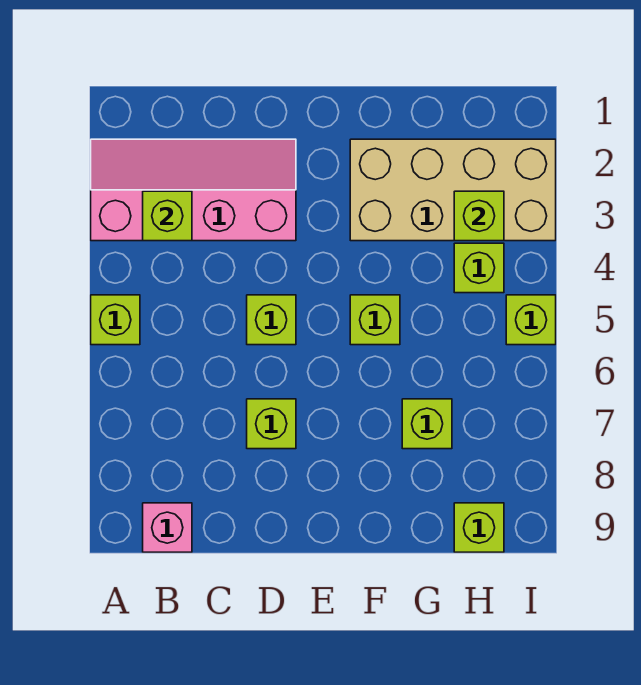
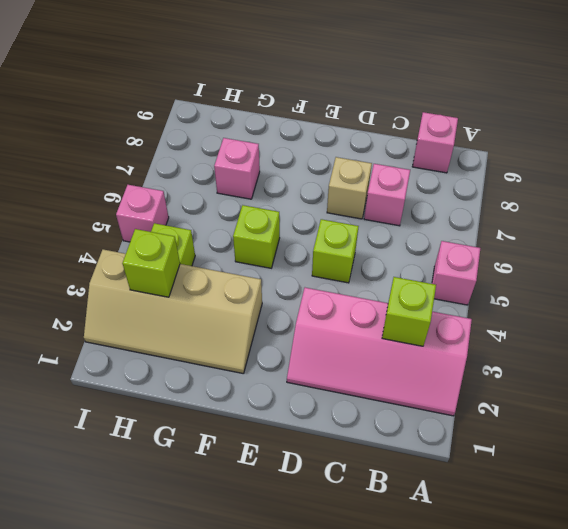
lime brick A5 level 1 -> pink brick A5 level 1
none -> pink brick C7 level 1
lime brick D7 level 1 -> tan brick D7 level 1
tan brick F2:I3 level 1 -> tan slope F2:I3 level 1 top 3
lime brick G7 level 1 -> pink brick G7 level 1
lime brick H9 level 1 -> none
lime brick I5 level 1 -> pink brick I5 level 1

